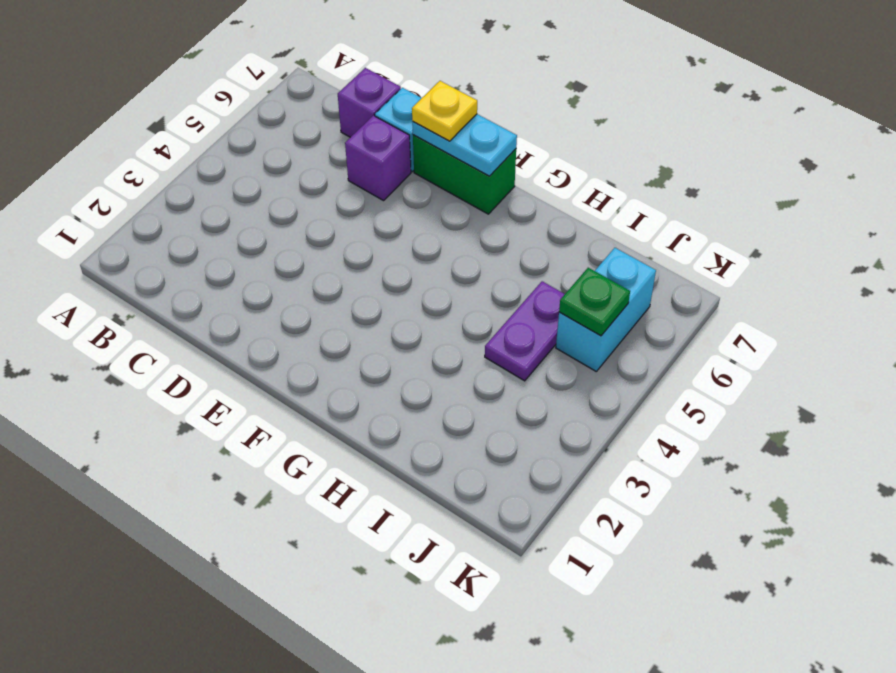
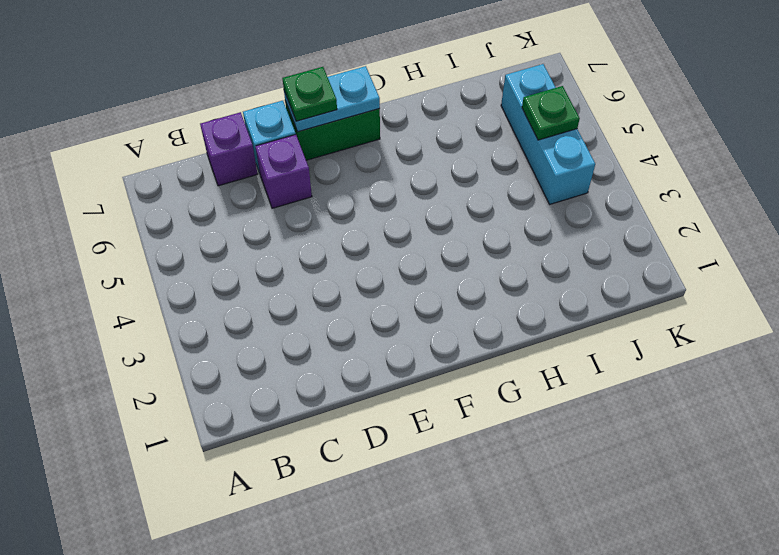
yellow plate E7 level 3 -> green plate E7 level 3
purple plate I4:I5 level 1 -> none
cyan brick J5:J6 level 1 -> cyan brick J4:J6 level 1

